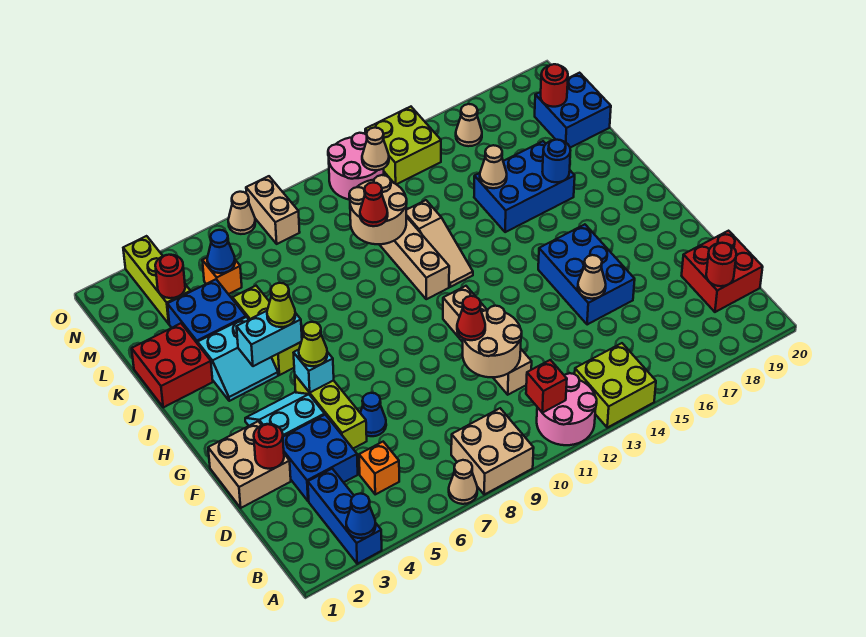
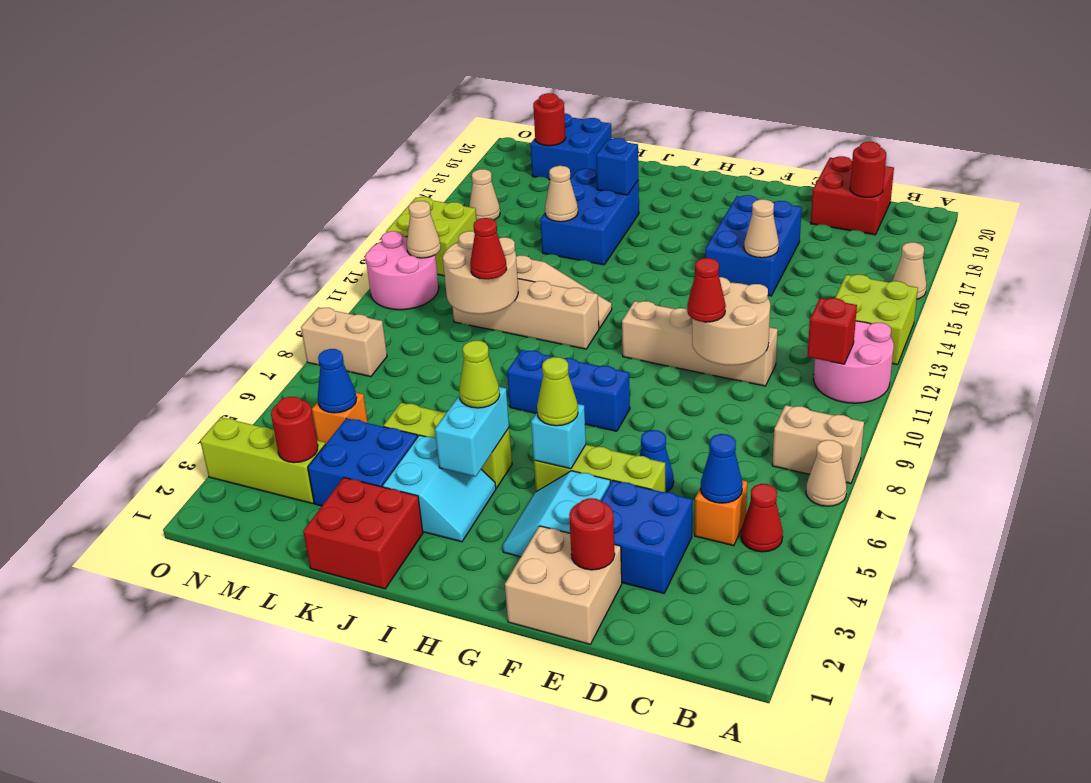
blue brick A3:C3 level 1 -> blue brick G8:I8 level 1
blue cone A3 level 2 -> blue cone C5 level 2
tan brick A8:B9 level 1 -> tan brick A8:B8 level 1
none -> red cone B5 level 1
blue brick E15:G16 level 1 -> blue brick E15:F17 level 1
blue round brick J17 level 2 -> blue brick J17 level 2
tan cone O7 level 1 -> tan cone A16 level 1

